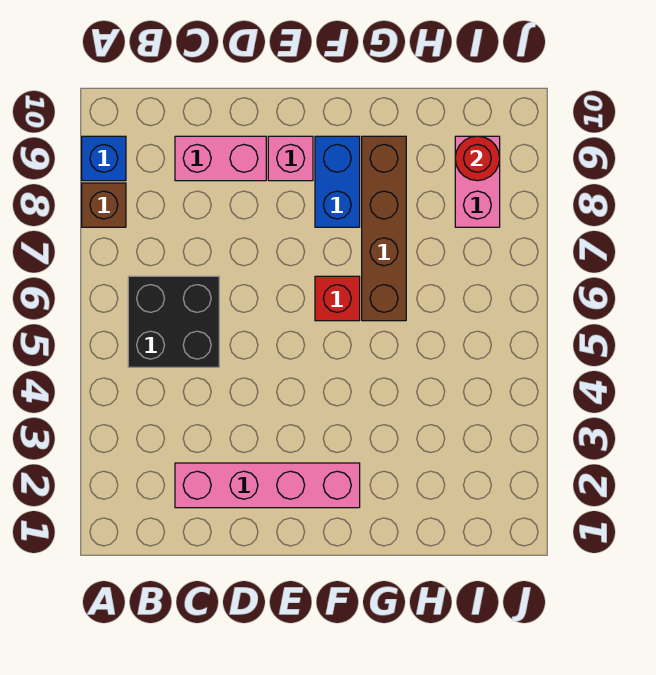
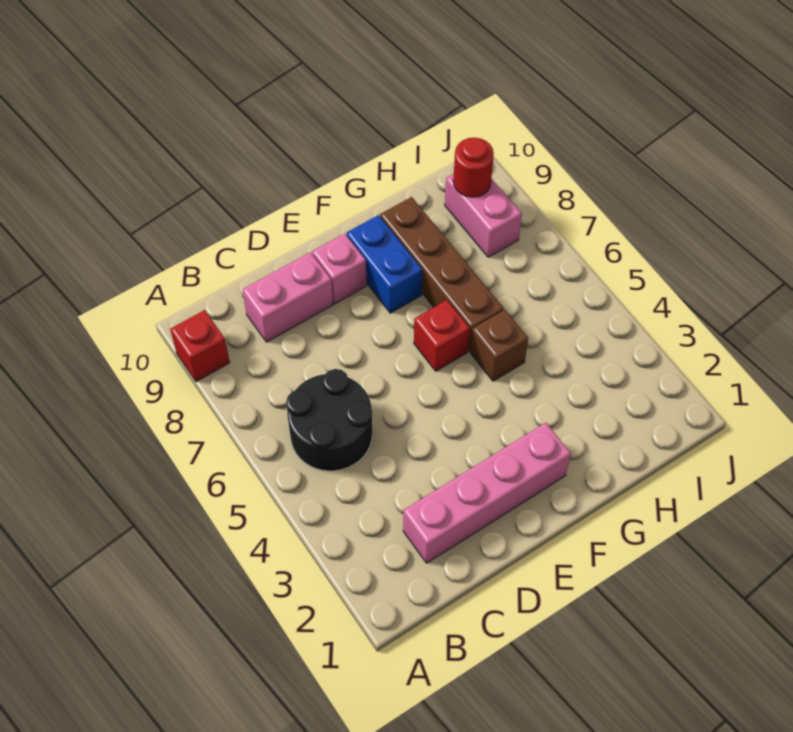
brown brick A8 level 1 -> brown brick G5 level 1
blue brick A9 level 1 -> red brick A9 level 1
black brick B5:C6 level 1 -> black round brick B5:C6 level 1

